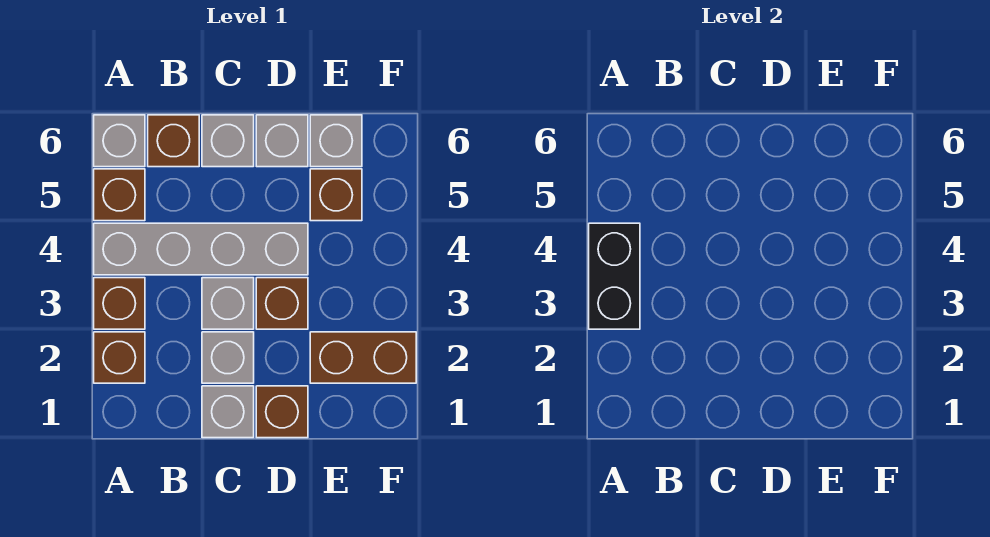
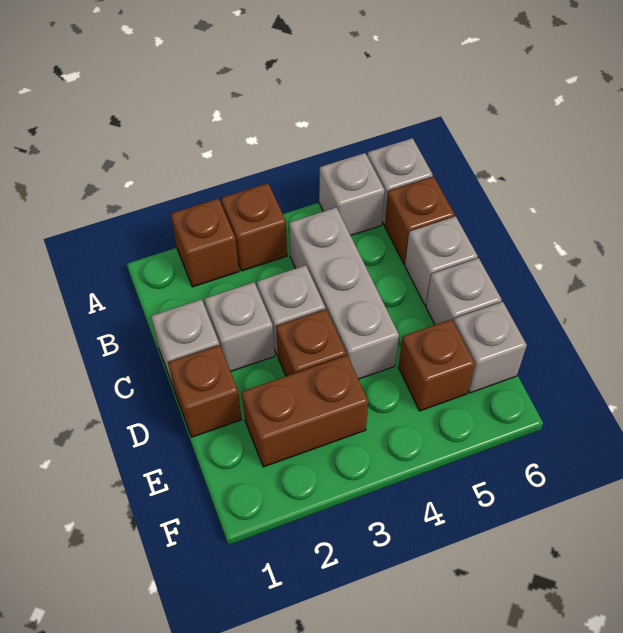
black brick A3:A4 level 2 -> none
grey brick A4:D4 level 1 -> grey brick B4:D4 level 1
brown brick A5 level 1 -> grey brick A5 level 1
brown brick E2:F2 level 1 -> brown brick E2:E3 level 1

